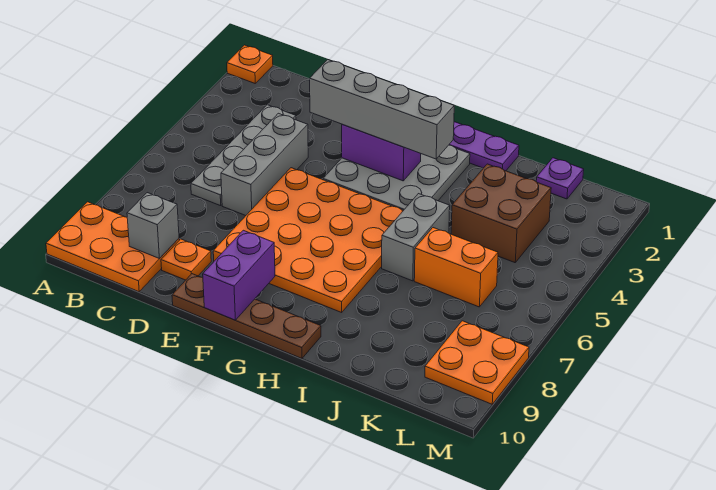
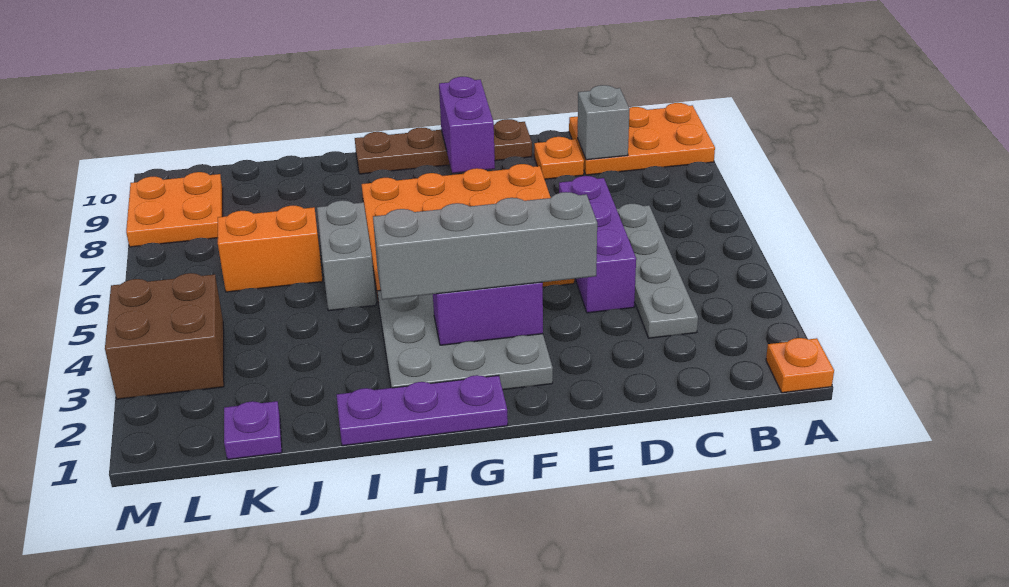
grey brick D4:D6 level 1 -> purple brick D4:D6 level 1
brown brick J3:K4 level 1 -> brown brick L3:M4 level 1

